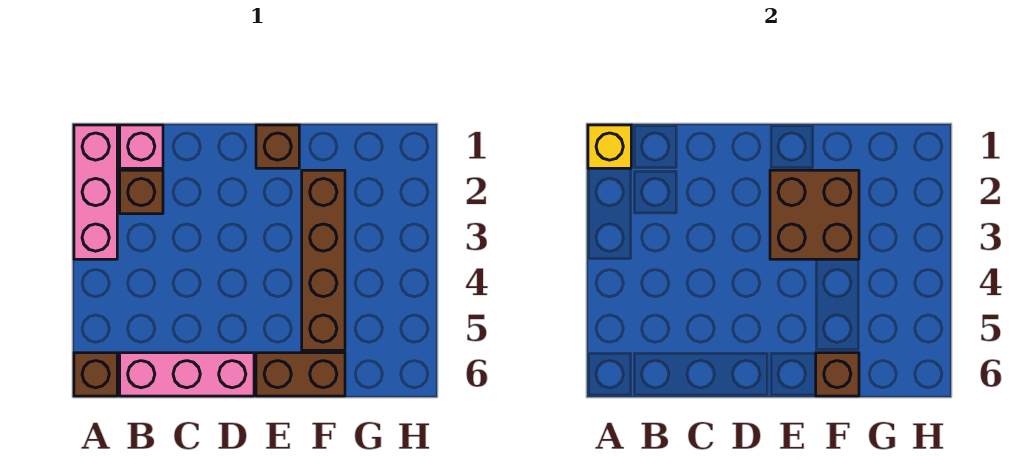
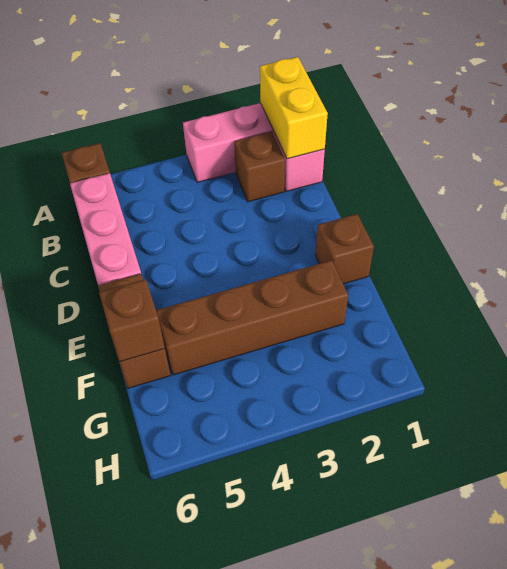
yellow brick A1 level 2 -> yellow brick A1:B1 level 2
brown brick E2:F3 level 2 -> none

